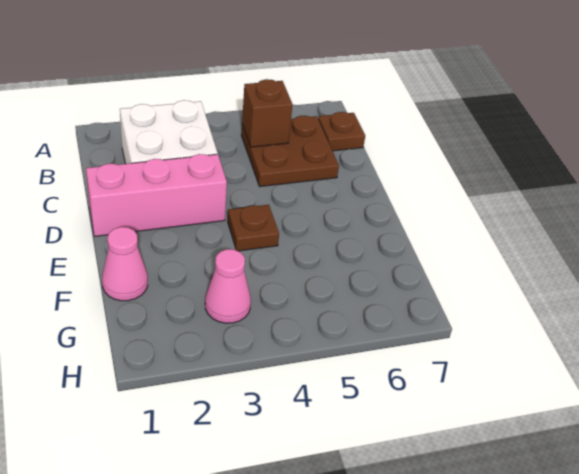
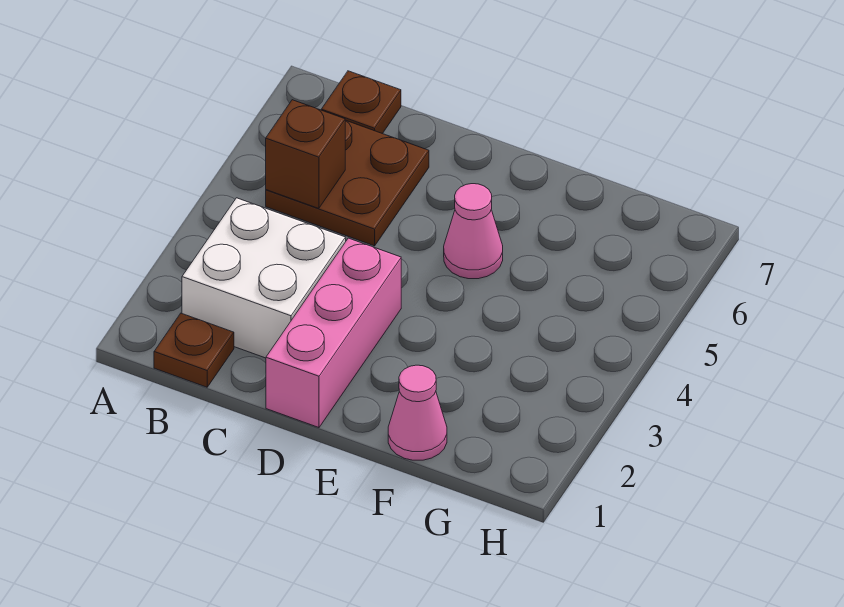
brown plate E4 level 1 -> brown plate B1 level 1
pink cone G3 level 1 -> pink cone E5 level 1

